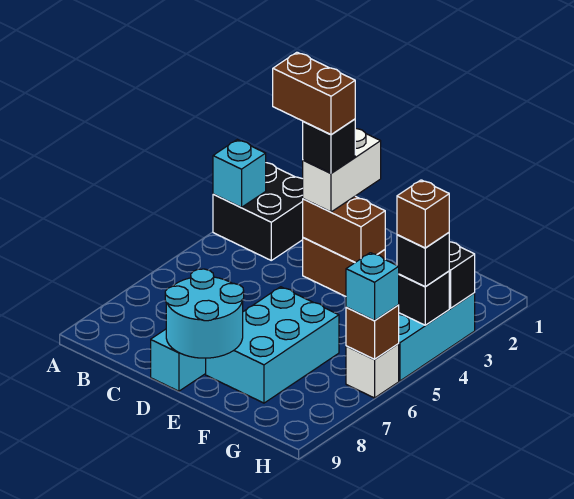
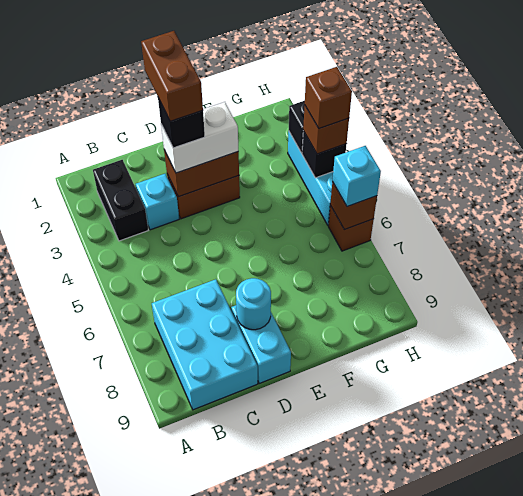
black brick A2:B3 level 1 -> black brick B2:B3 level 1
cyan brick A3 level 2 -> cyan brick C3 level 1
brown brick C3:D3 level 5 -> brown brick D2:D3 level 5
white brick D2:D3 level 3 -> white brick D3:E3 level 3
cyan round brick D8:E9 level 2 -> cyan round brick D8 level 2
cyan brick E6:F8 level 1 -> cyan brick B7:C9 level 1
black brick H4 level 3 -> brown brick H4 level 3
white brick H6 level 1 -> brown brick H6 level 1

